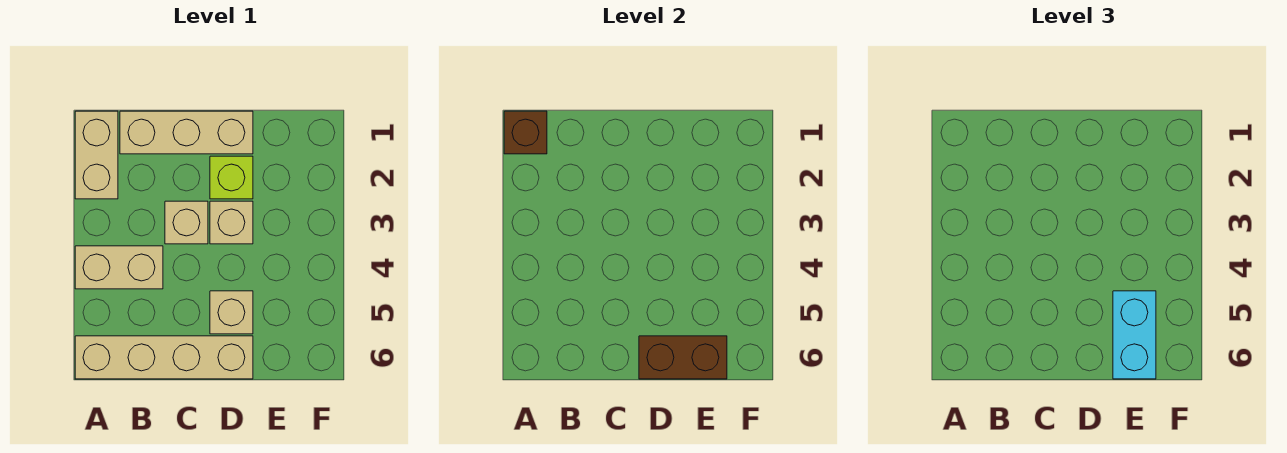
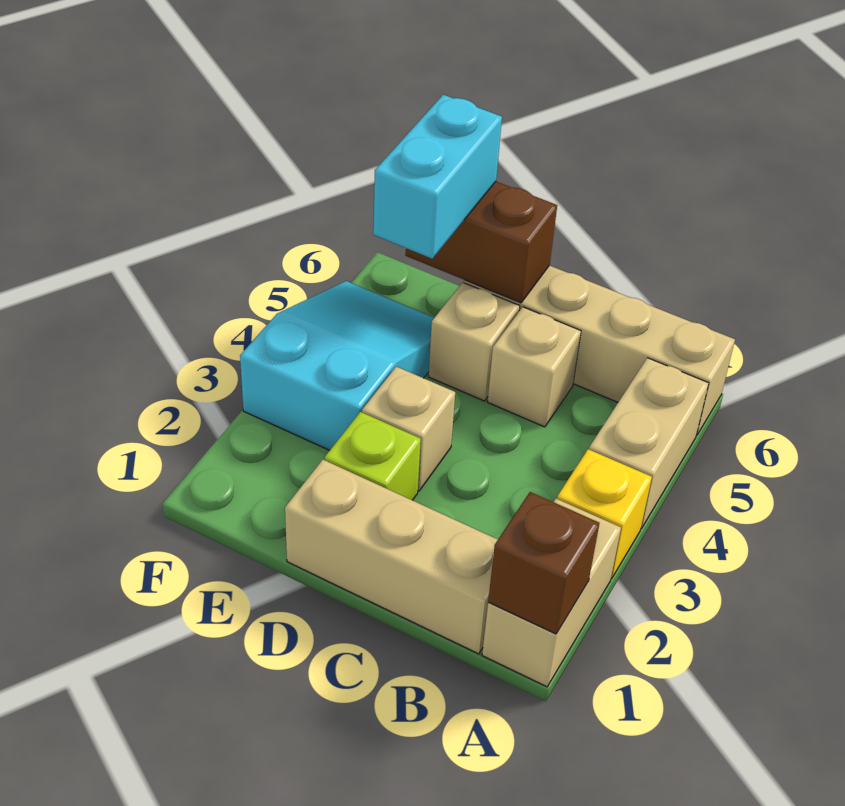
none -> yellow brick A3 level 1
tan brick A4:B4 level 1 -> tan brick A4:A5 level 1
tan brick C3 level 1 -> tan brick C5 level 1
none -> cyan slope E3:F5 level 1 top 3

